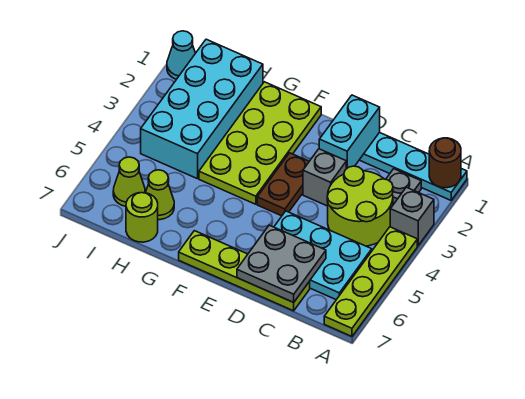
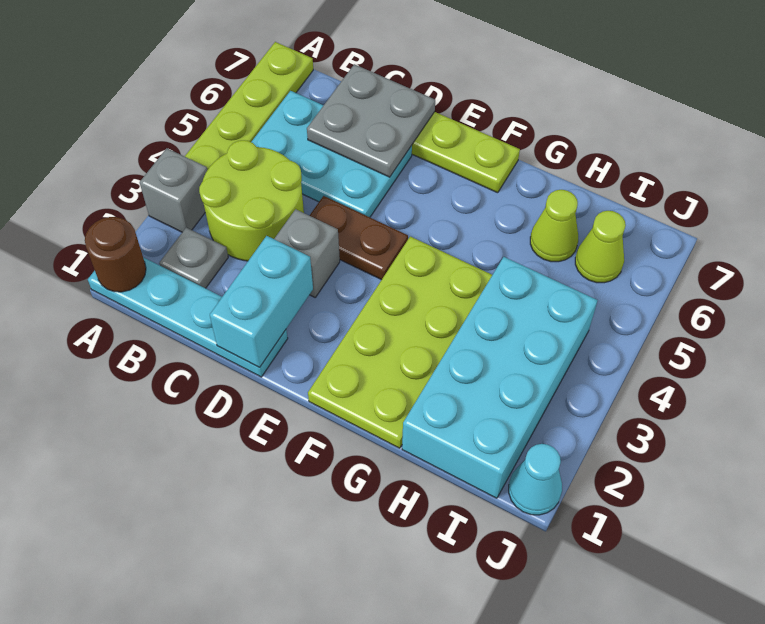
brown plate E3:E4 level 1 -> brown plate D4:E4 level 1
lime round brick H7 level 1 -> none

